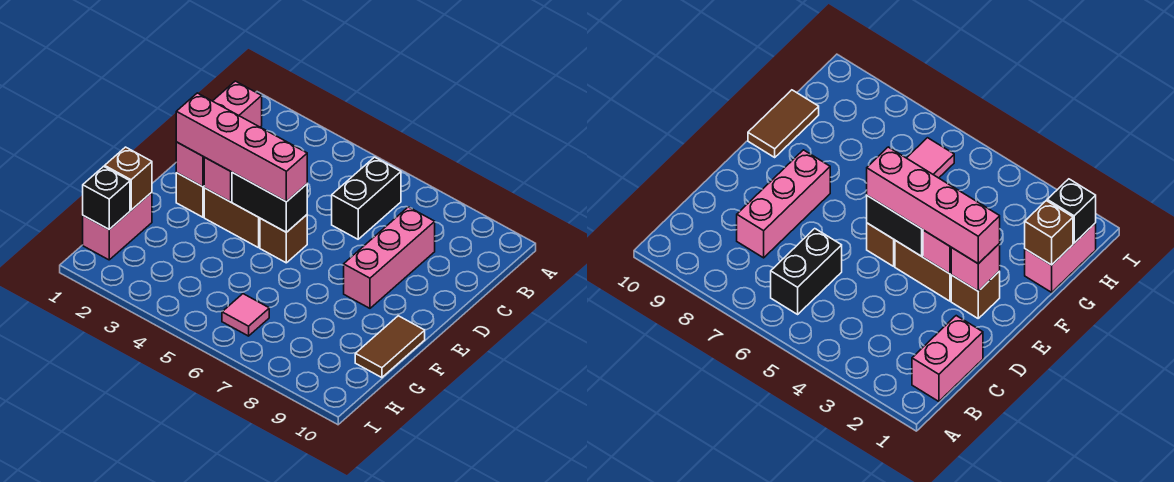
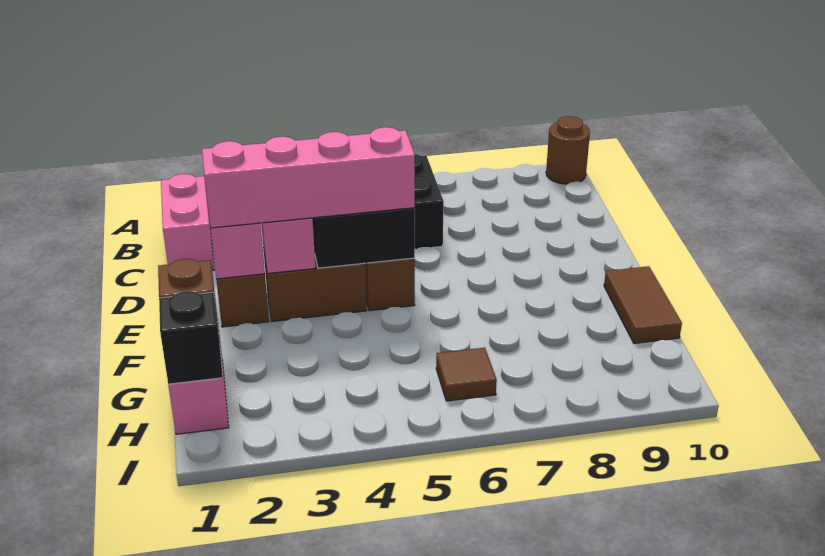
none -> brown round brick A10 level 1
pink brick C8:E8 level 1 -> none
pink tile H6 level 1 -> brown tile H6 level 1

